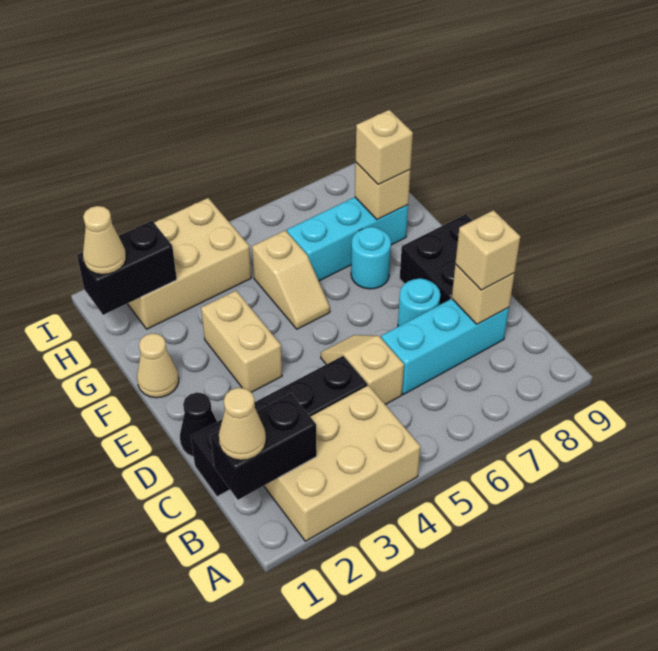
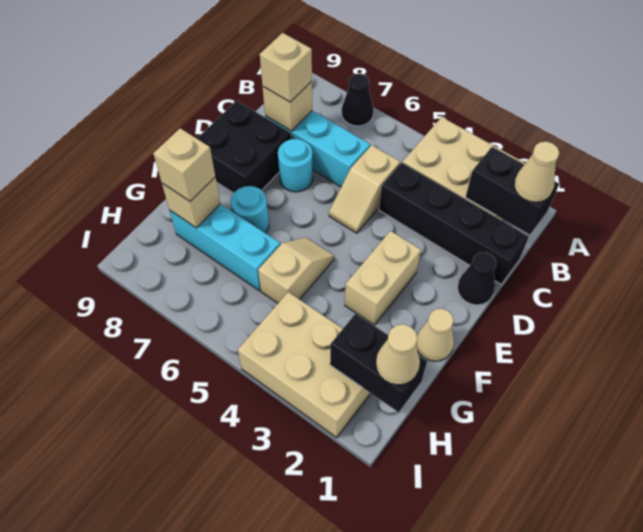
none -> black cone A7 level 1

